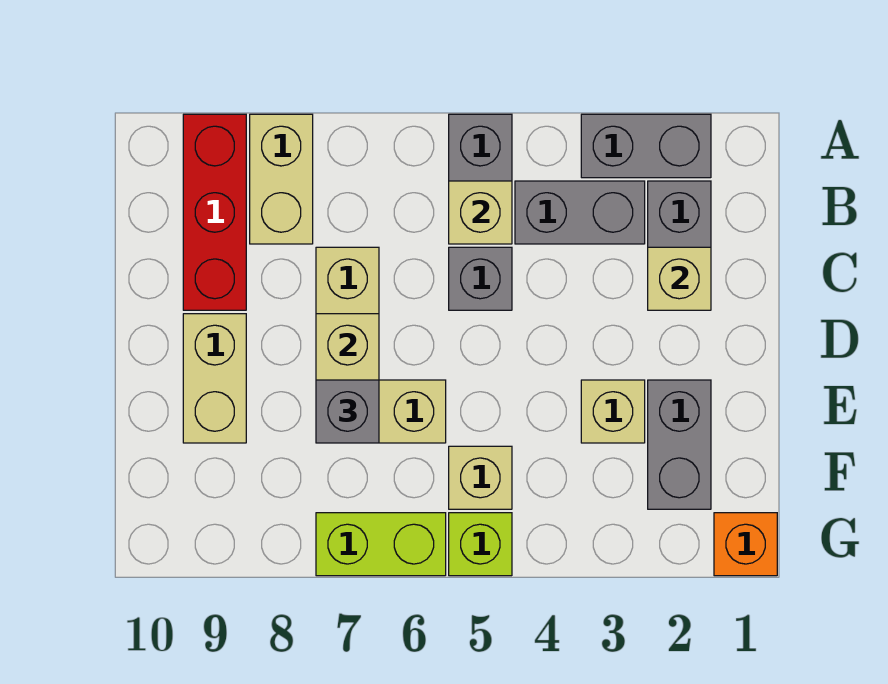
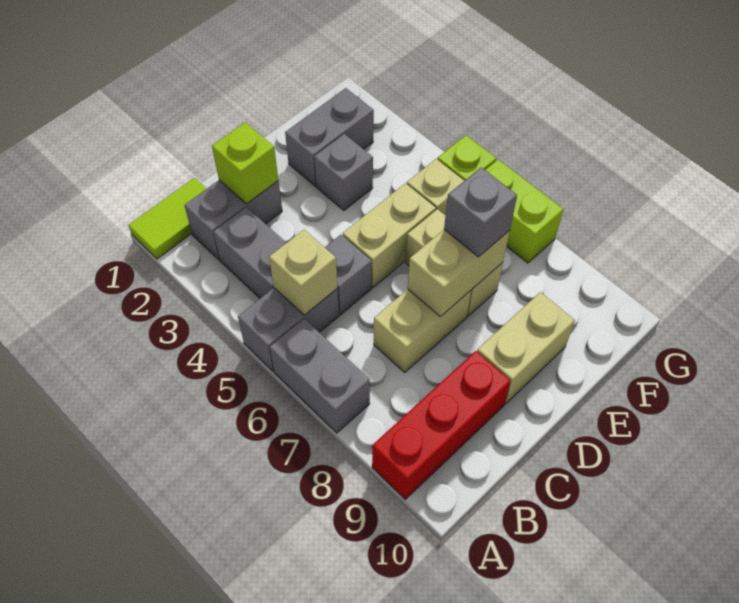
none -> lime tile A1:B1 level 1
grey brick A2:A3 level 1 -> grey brick A6:A7 level 1
tan brick A8:B8 level 1 -> tan brick D5:E5 level 1
tan brick C2 level 2 -> lime brick C2 level 2
tan brick E3 level 1 -> grey brick E3 level 1
orange brick G1 level 1 -> none

